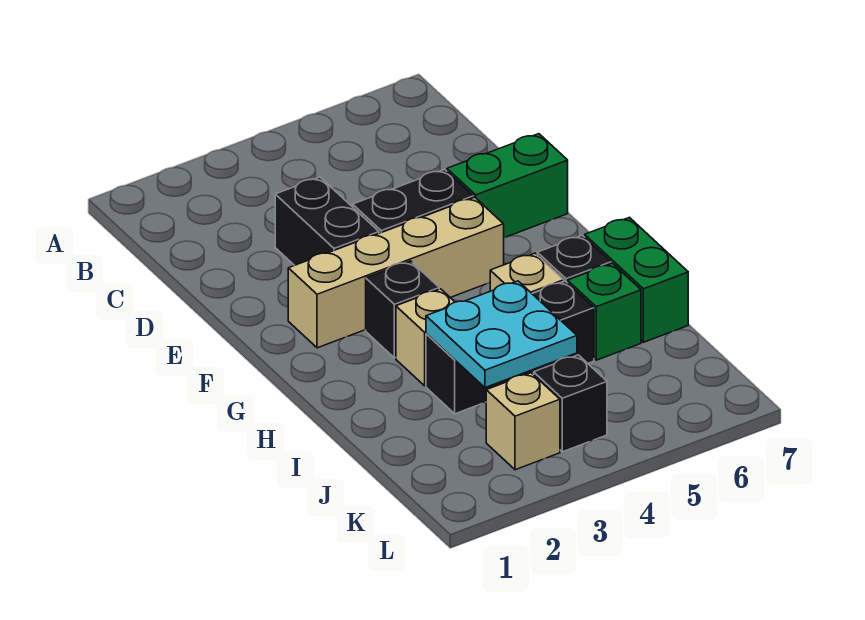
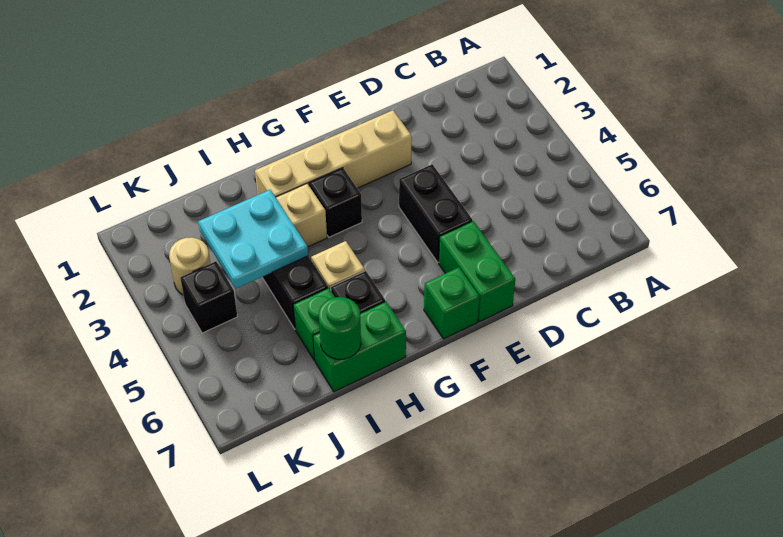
black brick D3:E3 level 1 -> none
tan brick F2:F5 level 1 -> tan brick E2:H2 level 1
none -> green brick F7 level 1
none -> green round brick I7 level 2
tan brick K3 level 1 -> tan round brick K3 level 1

